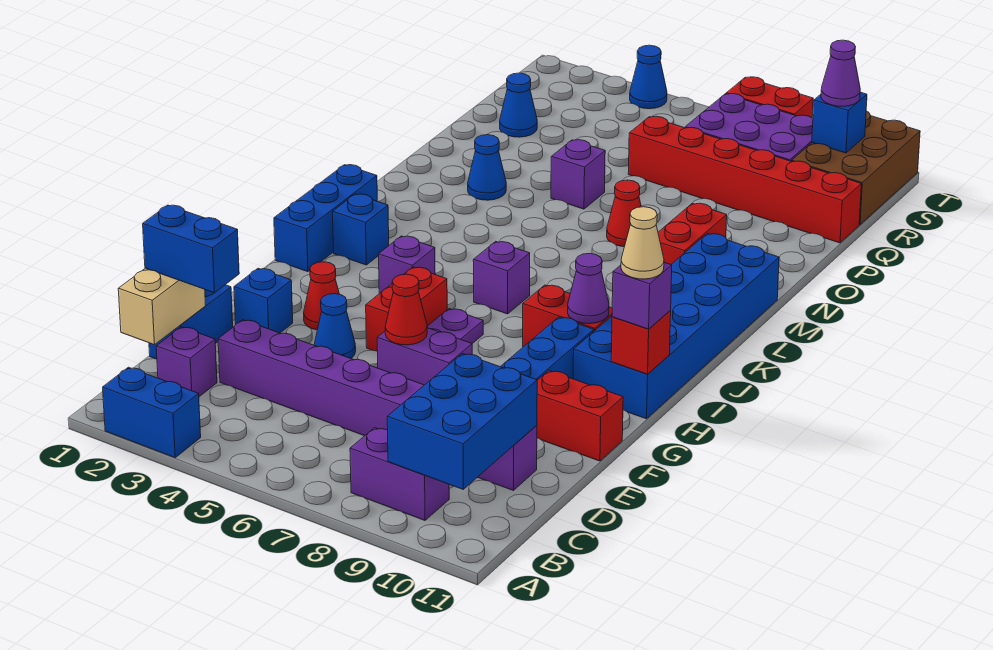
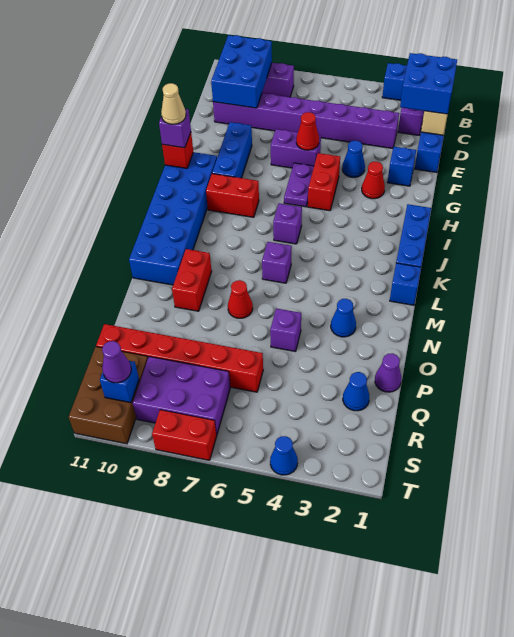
blue brick D1:D2 level 3 -> blue brick C1:D2 level 3
red brick F10:F11 level 1 -> none
purple brick I4 level 1 -> purple brick L6 level 1
purple cone I9 level 2 -> purple cone P1 level 1
blue brick J2 level 1 -> blue brick L1 level 1

